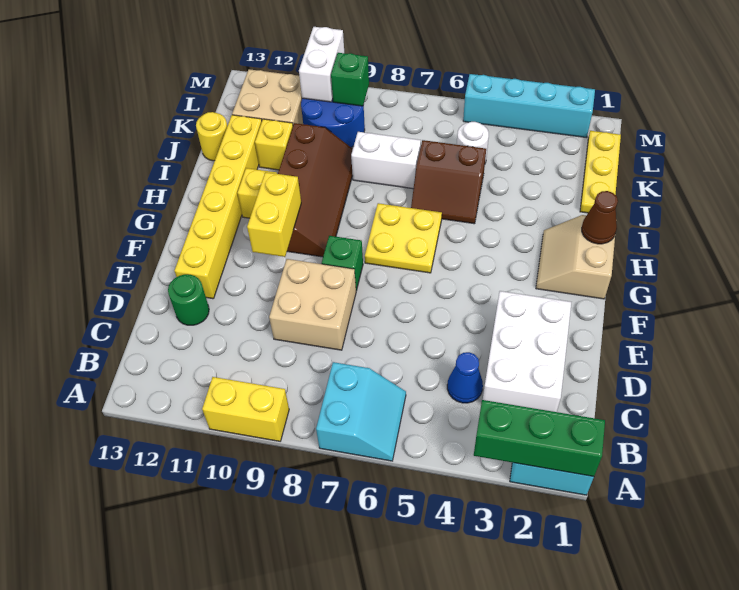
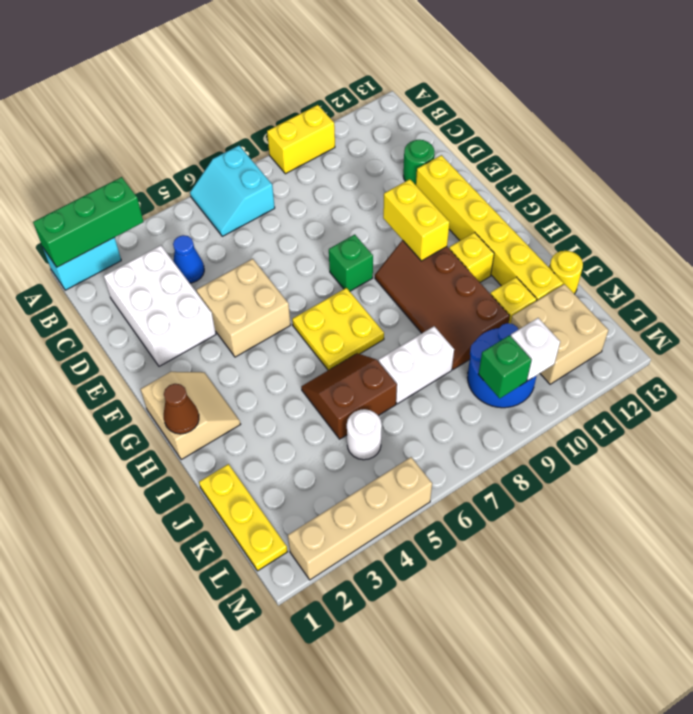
tan brick D8:E9 level 1 -> tan brick E4:F5 level 1
white brick L10:M10 level 2 -> white brick L10 level 2
cyan brick M2:M5 level 1 -> tan brick M2:M5 level 1

